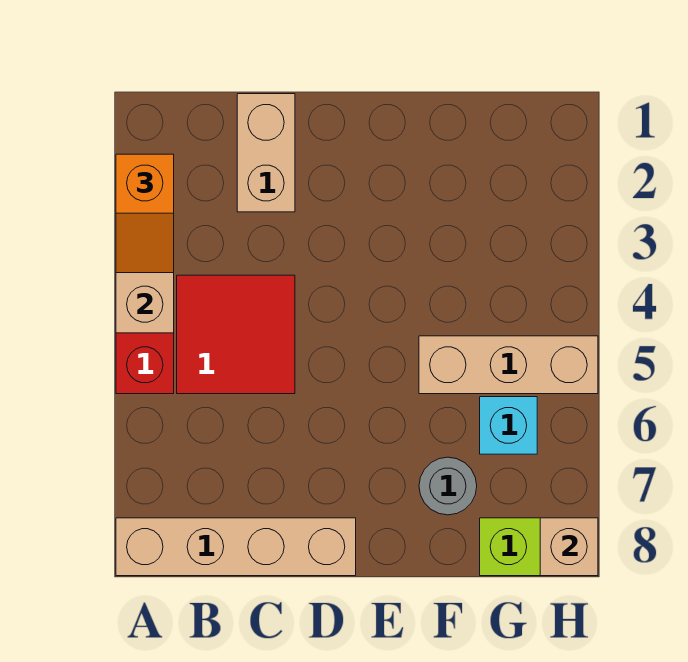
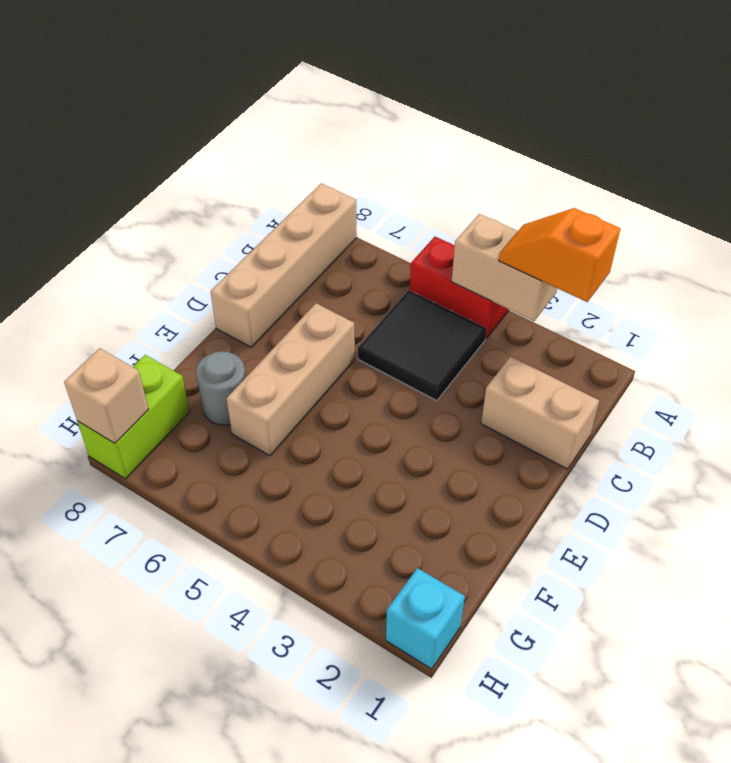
red tile B4:C5 level 1 -> black tile B4:C5 level 1
tan brick F5:H5 level 1 -> tan brick D6:F6 level 1
cyan brick G6 level 1 -> cyan brick H1 level 1

